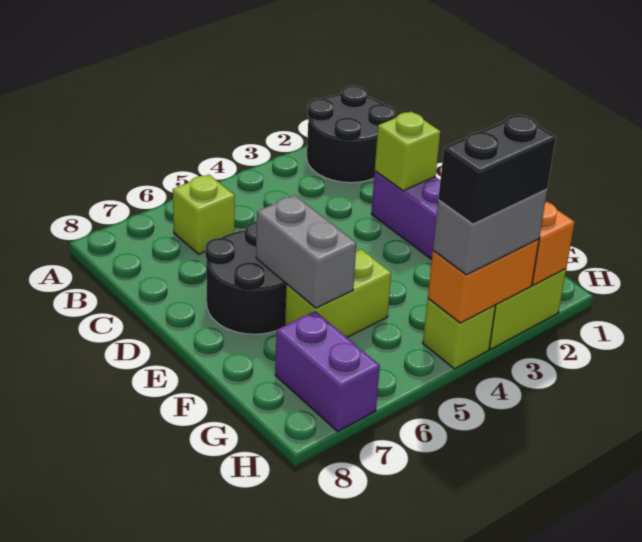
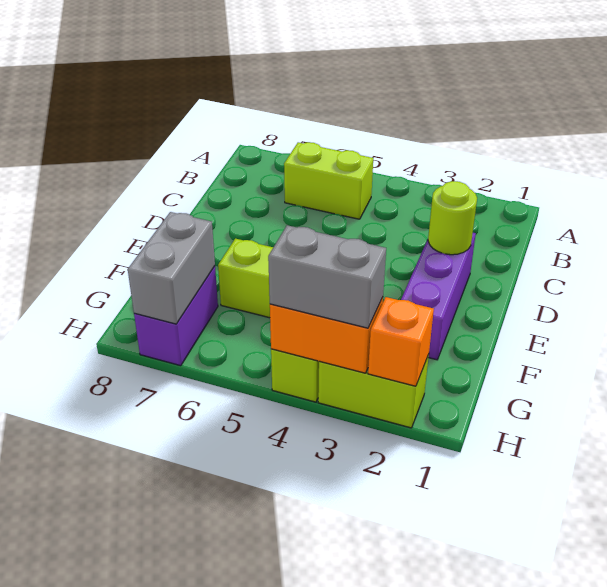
black round brick A1:B2 level 1 -> none
lime brick B6 level 1 -> lime brick B5:B6 level 1
lime brick D2 level 2 -> lime round brick D2 level 2
black round brick D6:E7 level 1 -> none
grey brick E6:F6 level 2 -> grey brick G7:H7 level 2
black brick H3:H4 level 4 -> none

